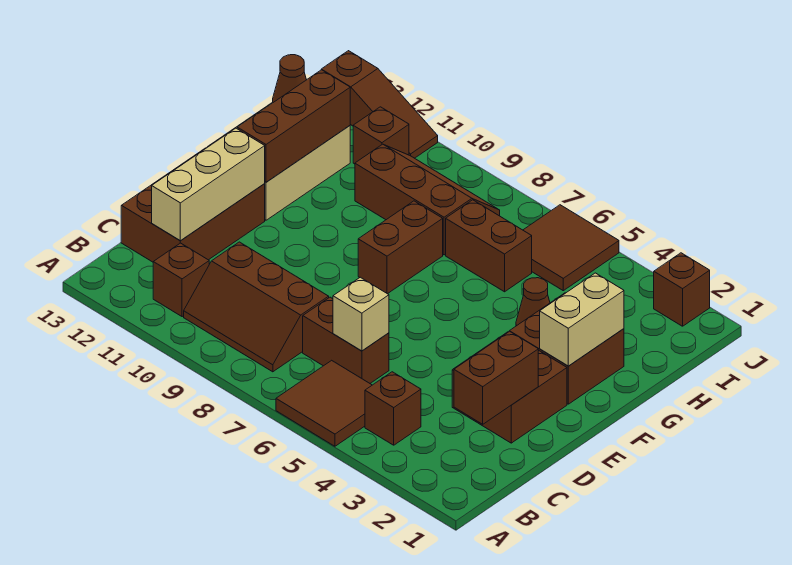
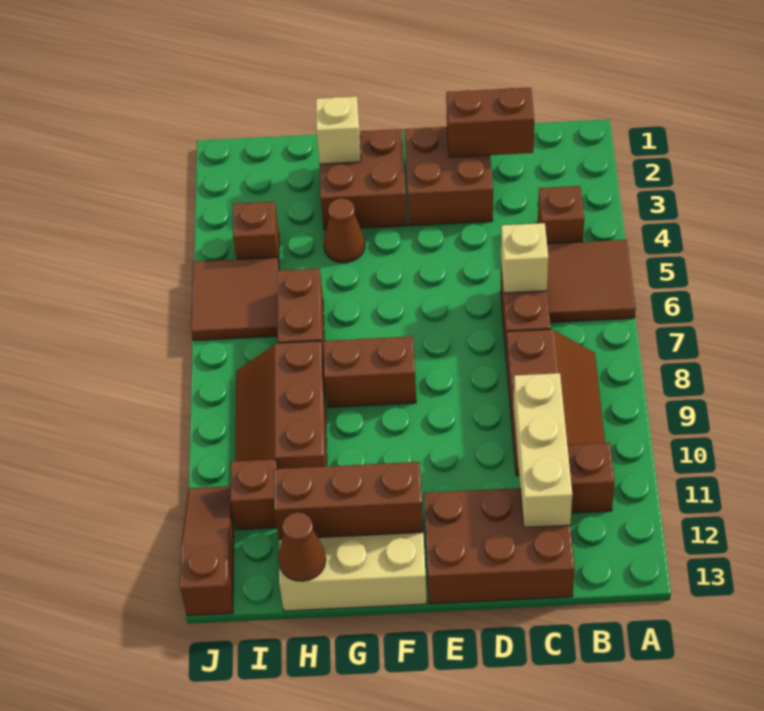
tan brick C12:E12 level 2 -> tan brick C10:C12 level 2
tan brick F2:G2 level 2 -> tan brick G2 level 2
brown brick J2 level 1 -> brown brick I4 level 1

